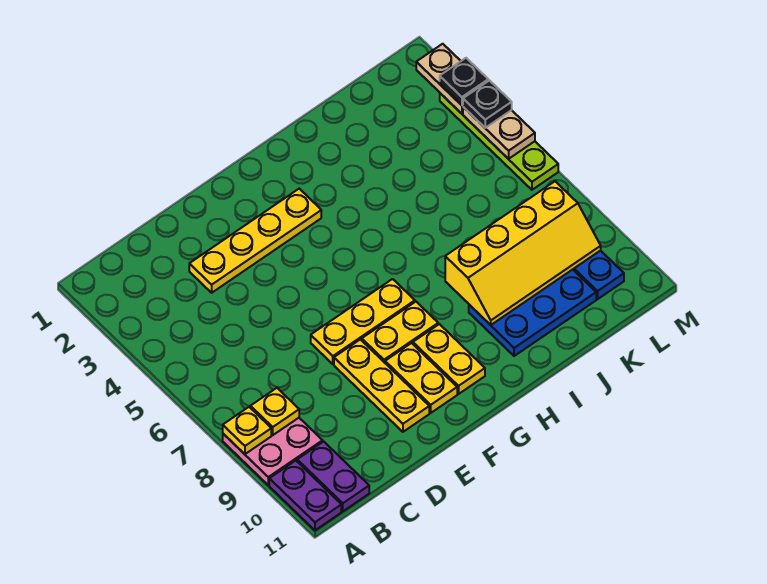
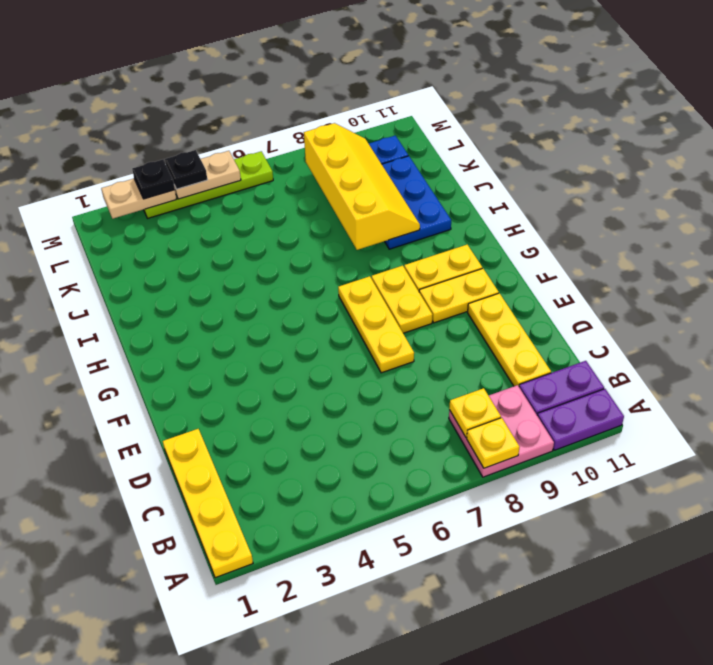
yellow plate D3:G3 level 1 -> yellow plate A1:D1 level 1
yellow plate E8:E10 level 1 -> yellow plate C10:E10 level 1

